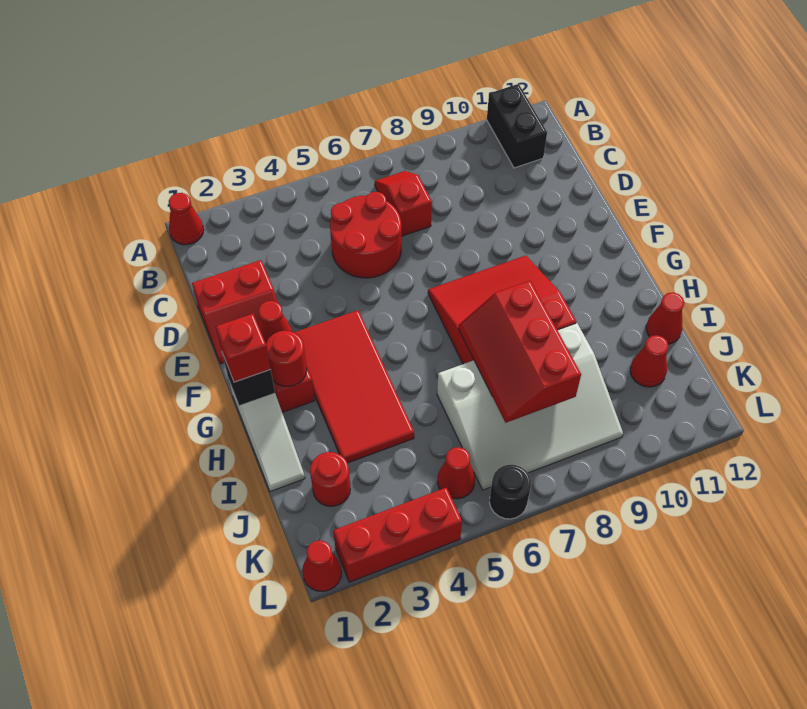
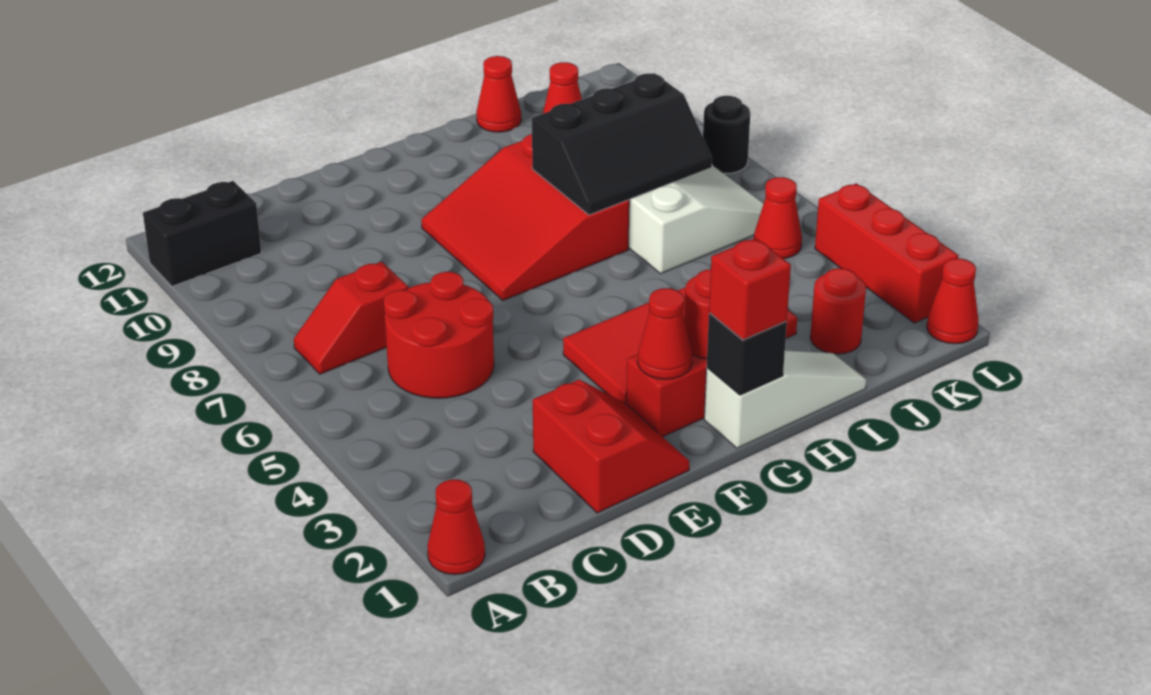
red slope H7:J8 level 2 top 8 -> black slope H7:J8 level 2 top 8
black round brick L6 level 1 -> black round brick L8 level 1

